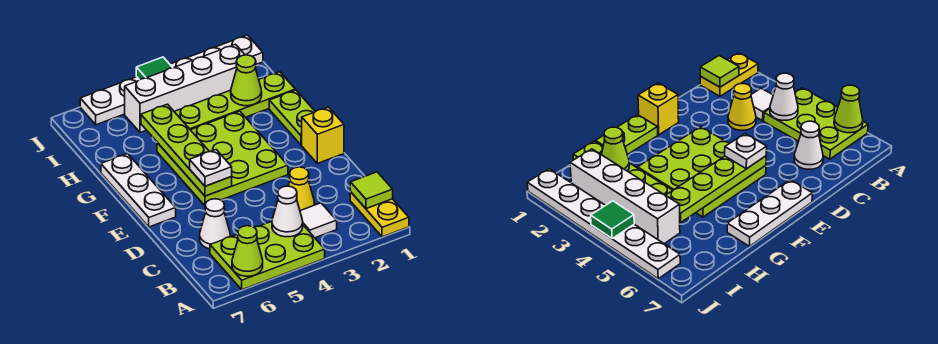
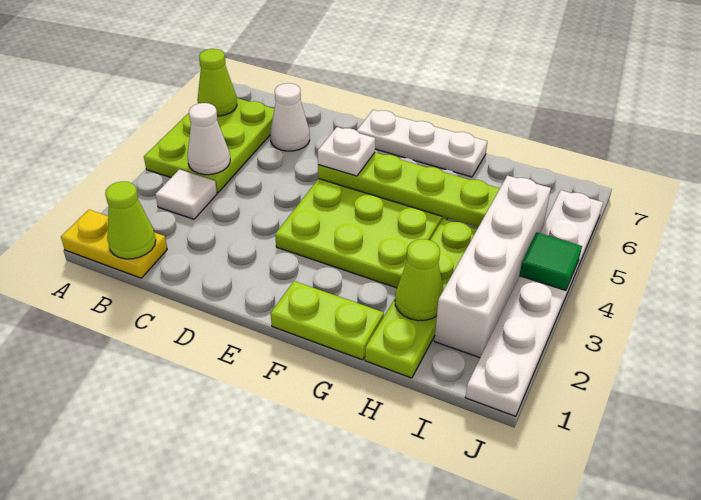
lime tile B1 level 2 -> lime cone B1 level 2
yellow cone C3 level 1 -> none
yellow brick E1 level 1 -> none

